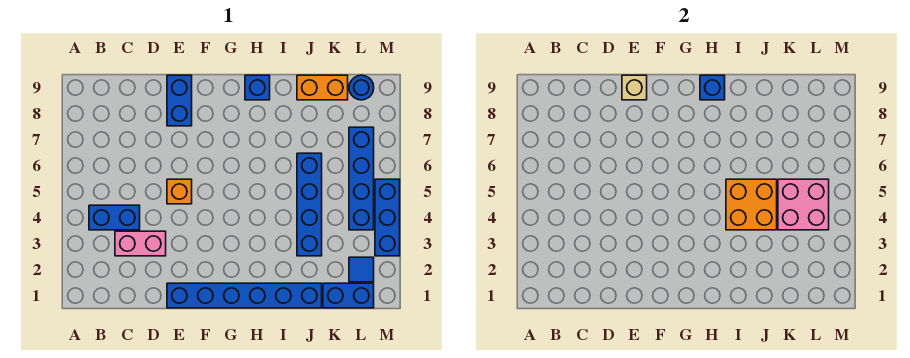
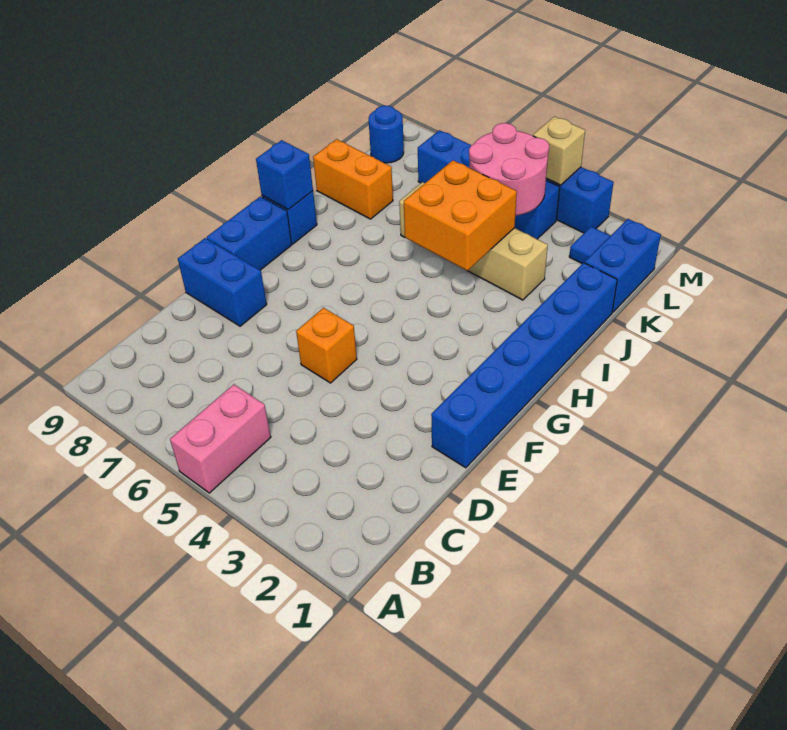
blue brick B4:C4 level 1 -> blue brick F9:G9 level 1
pink brick C3:D3 level 1 -> pink brick A5:B5 level 1
tan brick E9 level 2 -> tan brick M4 level 2
blue brick J3:J6 level 1 -> tan brick J3:J6 level 1
orange brick J9:K9 level 1 -> orange brick J8:J9 level 1
pink brick K4:L5 level 2 -> pink round brick K4:L5 level 2

